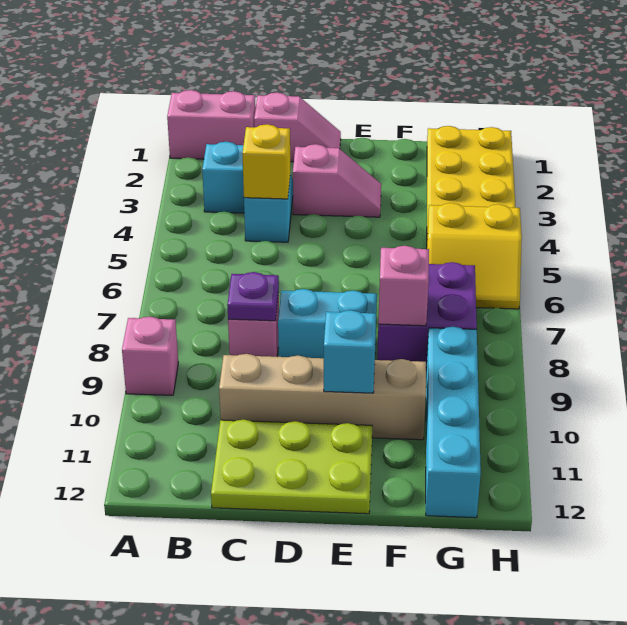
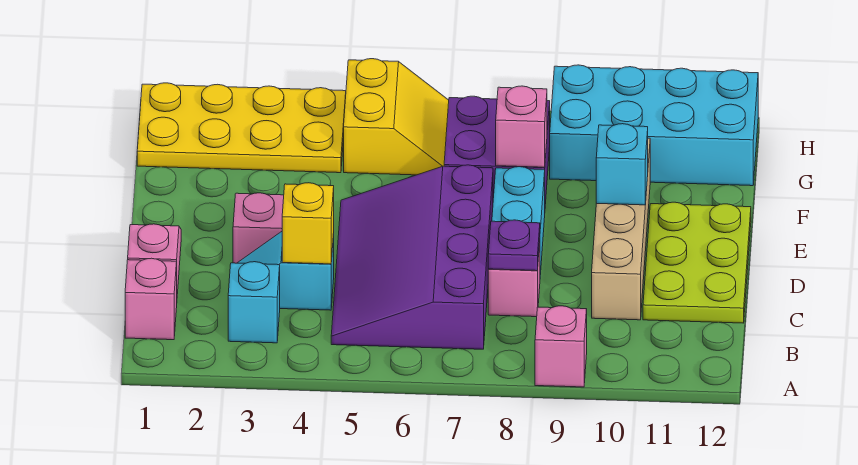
pink brick A1:B1 level 1 -> pink brick B1 level 1
none -> purple slope B5:E7 level 1 top 7
cyan brick G9:G12 level 1 -> cyan brick G9:H12 level 1

